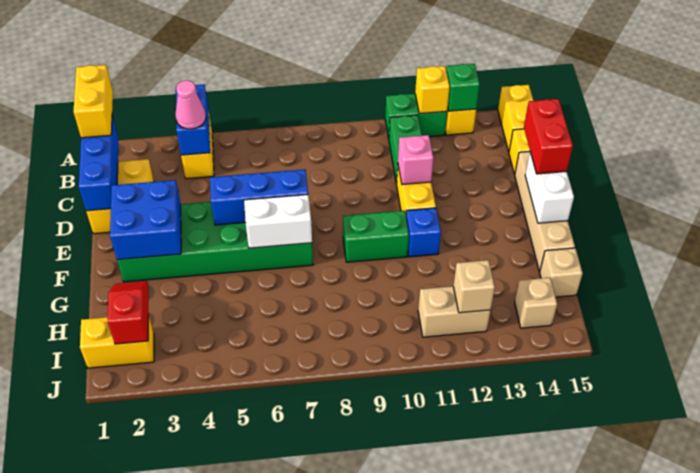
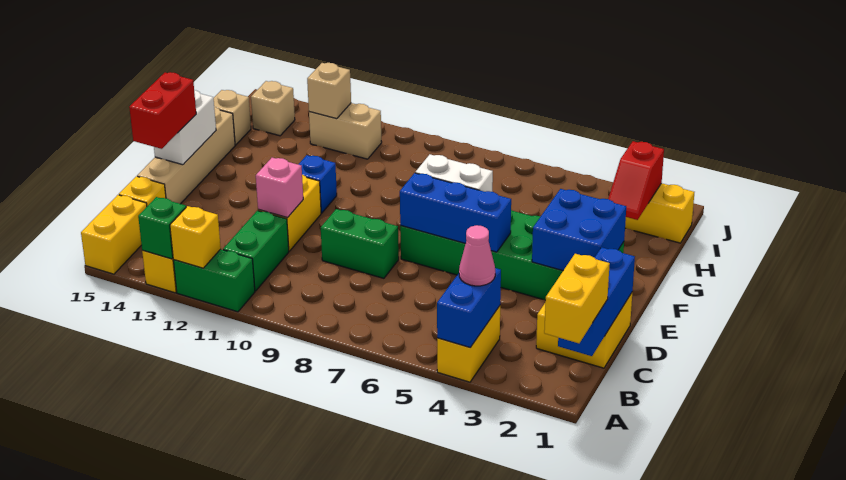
green brick F9:F10 level 1 -> green brick D8:D9 level 1

